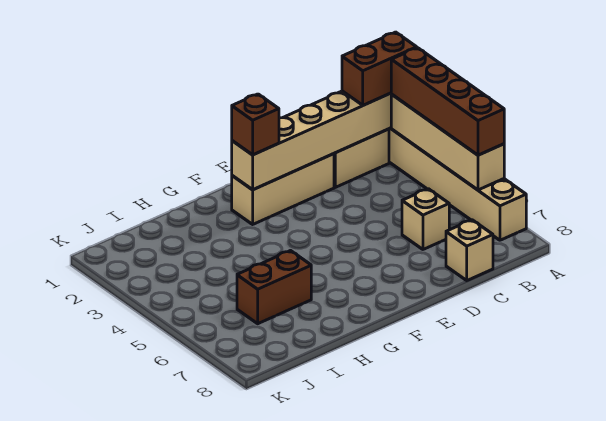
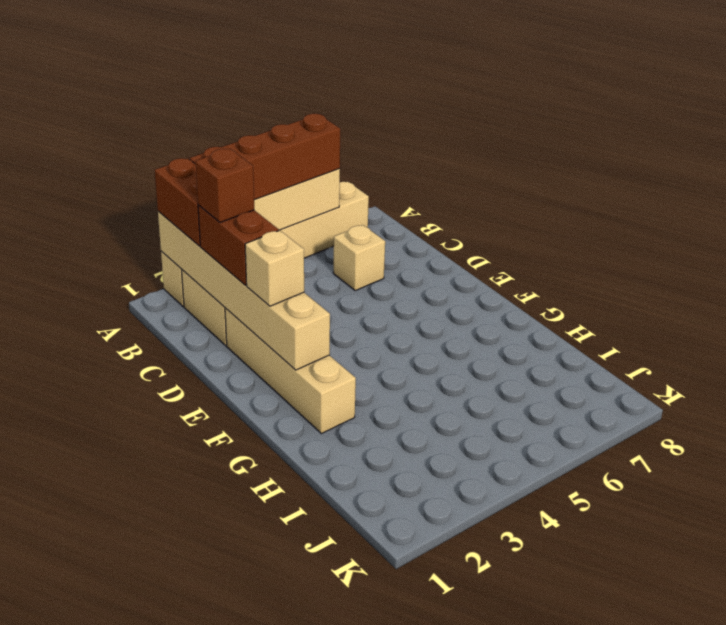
tan brick C8 level 1 -> tan brick E2 level 3
tan brick D2:F2 level 1 -> tan brick D2:G2 level 1
brown brick F2 level 3 -> brown brick C2 level 4
brown brick H6:I6 level 1 -> brown brick C2:D2 level 3

